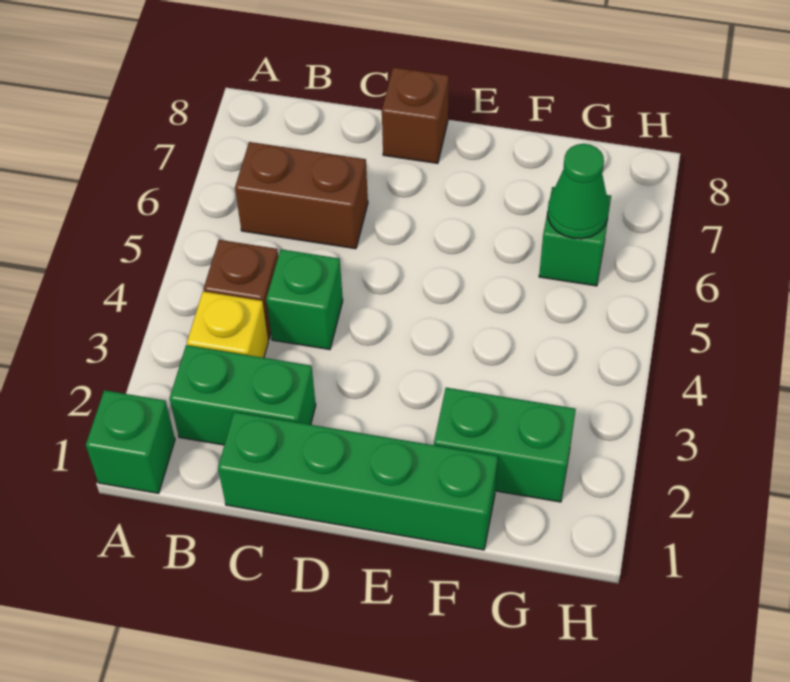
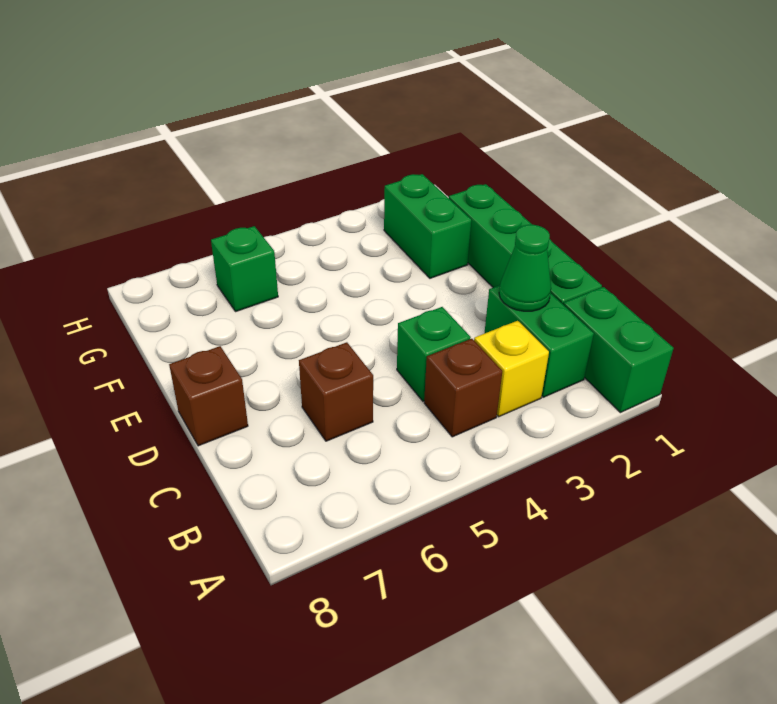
green brick A1 level 1 -> green brick A1:B1 level 1
brown brick B6:C6 level 1 -> brown brick C6 level 1
green cone G6 level 2 -> green cone C2 level 2

